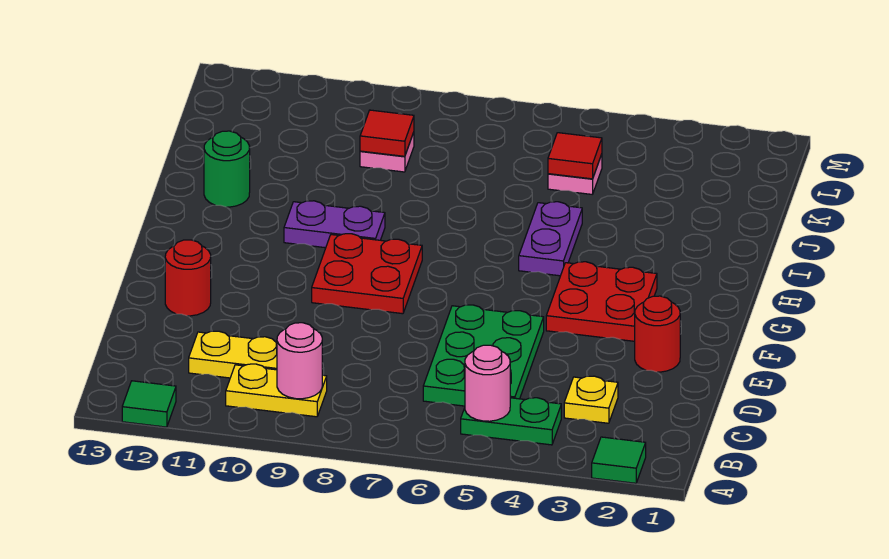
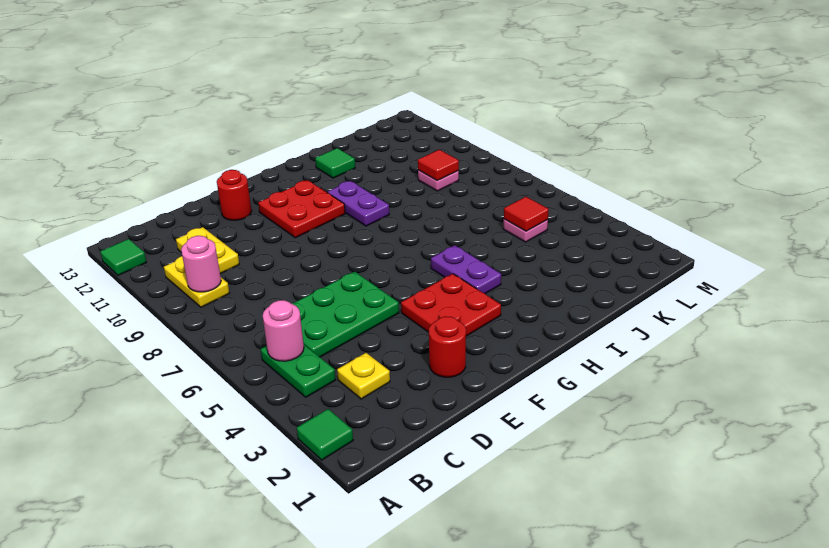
red plate F8:G9 level 1 -> red plate F10:G11 level 1
purple plate H5:I5 level 1 -> purple plate H4:H5 level 1
green round brick I12 level 1 -> green tile I12 level 1

